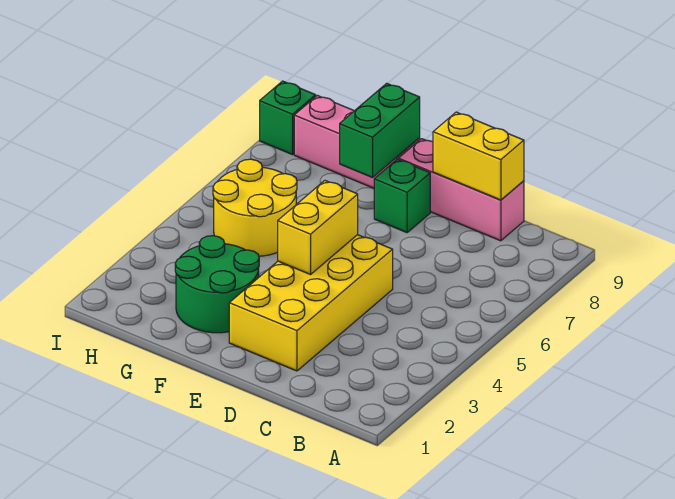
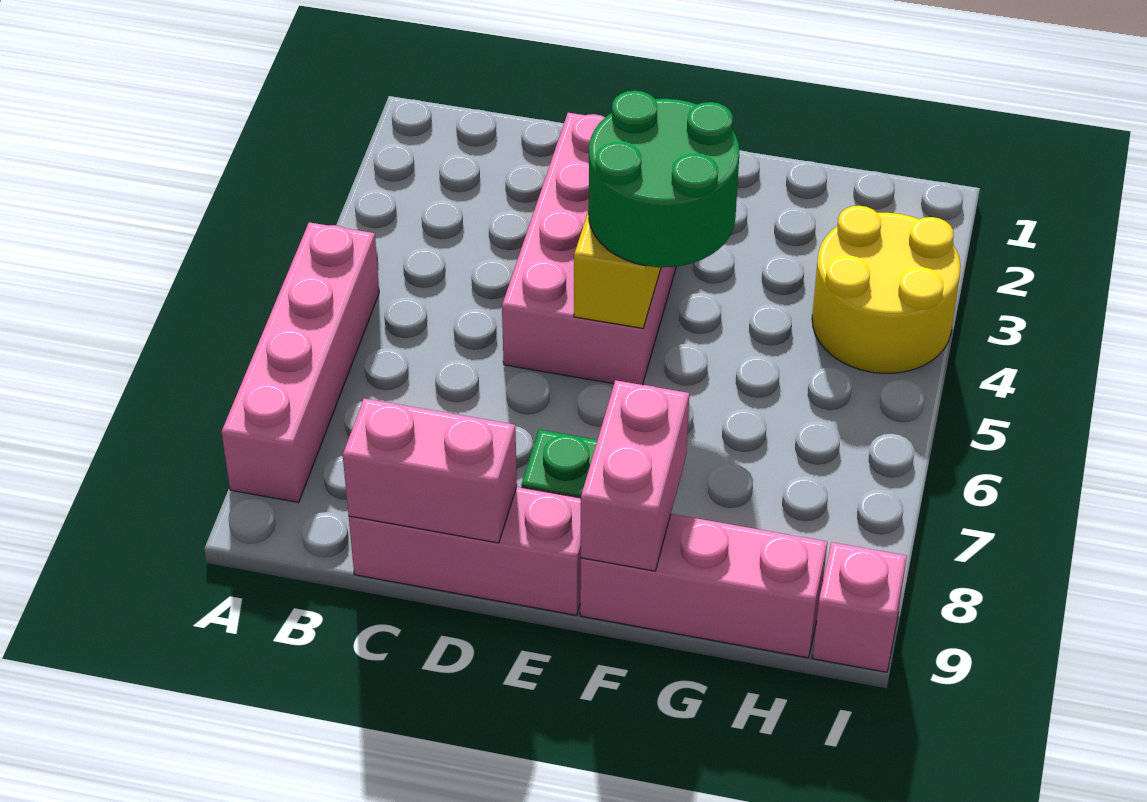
none -> pink brick A5:A8 level 1
yellow brick C9:D9 level 2 -> pink brick C9:D9 level 2
yellow brick D2:E5 level 1 -> pink brick D2:E5 level 1
green round brick F2:G3 level 1 -> green round brick E4:F5 level 3
green brick F8:F9 level 2 -> pink brick F8:F9 level 2
yellow round brick G5:H6 level 1 -> yellow round brick H3:I4 level 1
green brick I9 level 1 -> pink brick I9 level 1

